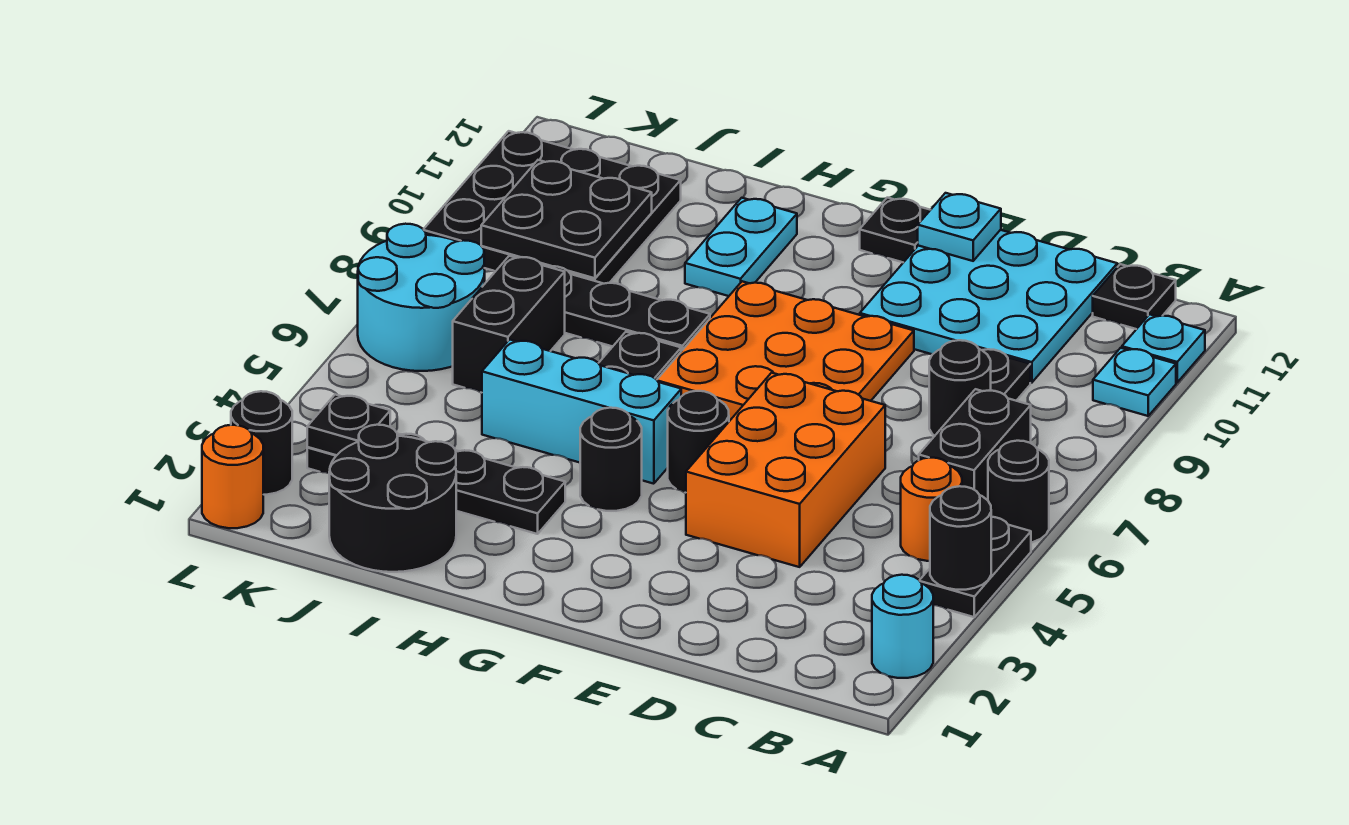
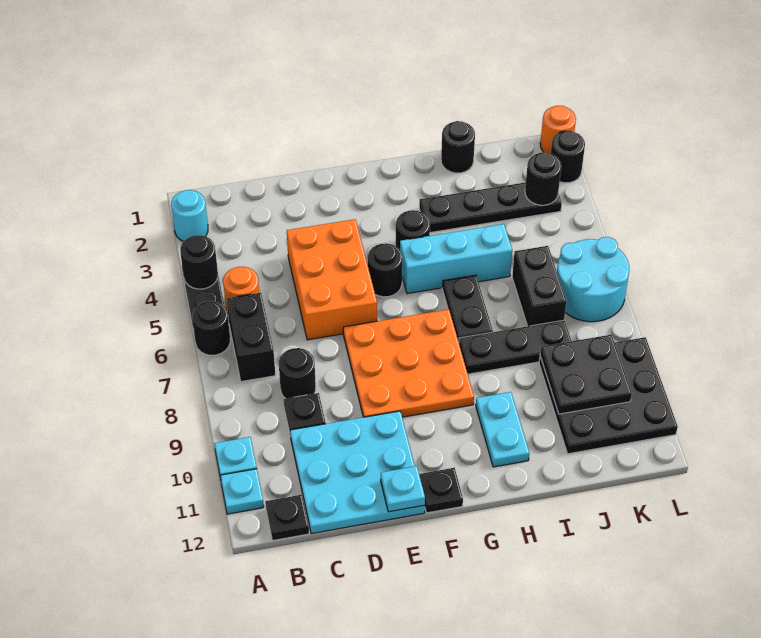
black round brick I1:J2 level 1 -> black round brick I1 level 1
black plate K3 level 2 -> black round brick K3 level 2

